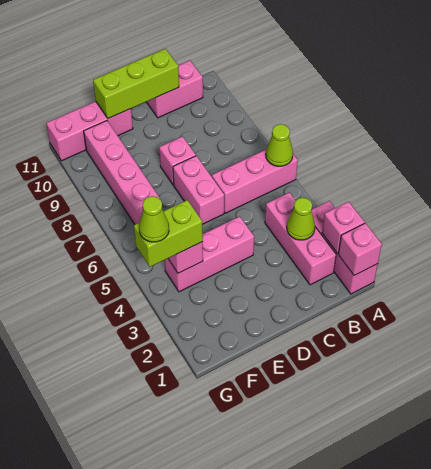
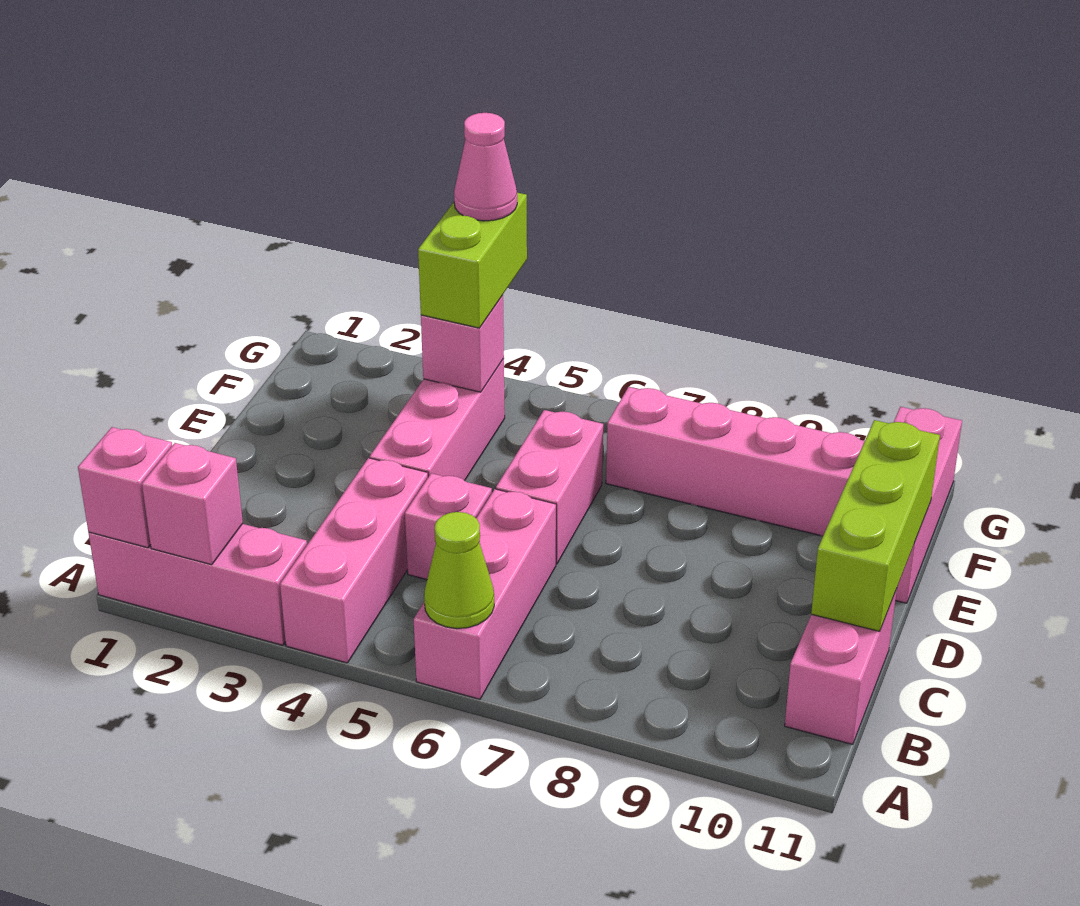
pink brick B2:B4 level 1 -> pink brick A4:C4 level 1
lime cone B3 level 2 -> none
pink brick D6:D7 level 1 -> pink brick D6:E6 level 1
pink brick D8 level 1 -> pink brick C5 level 1
lime cone G4 level 4 -> pink cone G4 level 4

